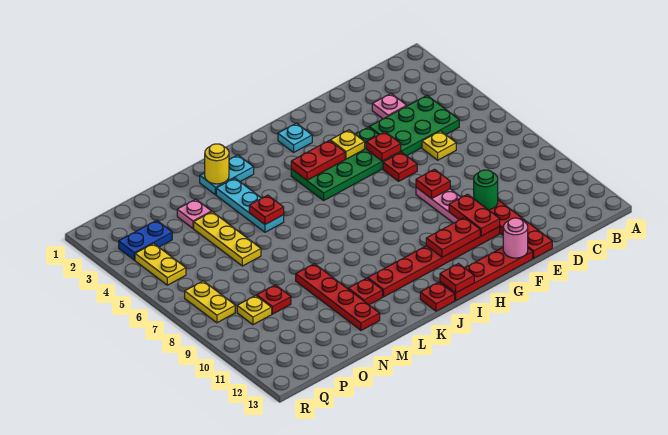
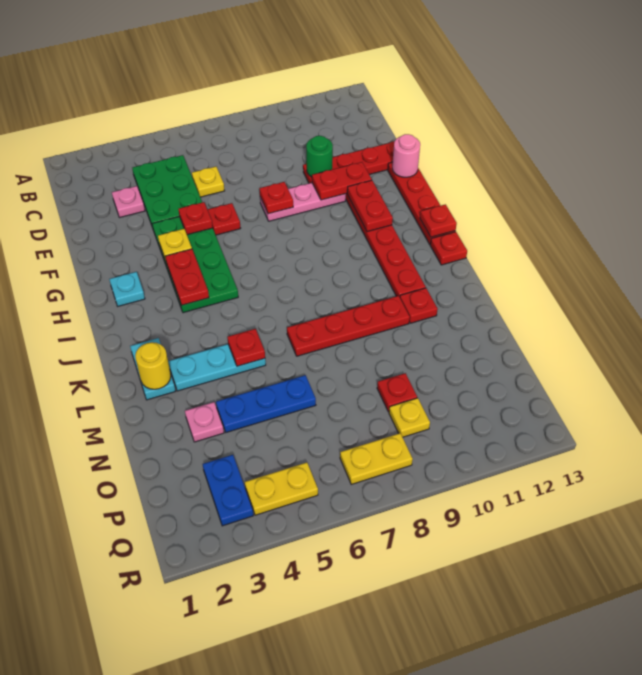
red plate M9:M12 level 1 -> red plate L7:L10 level 1
yellow plate N4:N6 level 1 -> blue plate N4:N6 level 1

